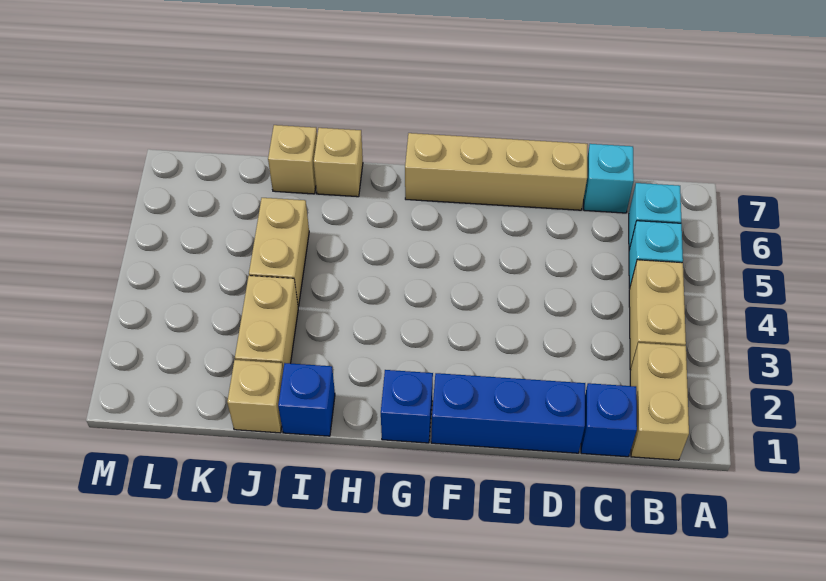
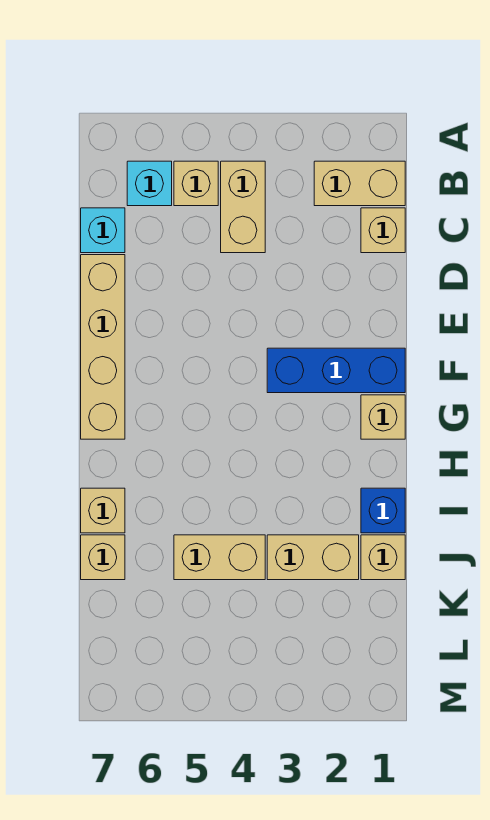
tan brick B3:B4 level 1 -> tan brick B4:C4 level 1
cyan brick B5 level 1 -> tan brick B5 level 1
blue brick C1 level 1 -> tan brick C1 level 1
blue brick D1:F1 level 1 -> blue brick F1:F3 level 1
blue brick G1 level 1 -> tan brick G1 level 1

